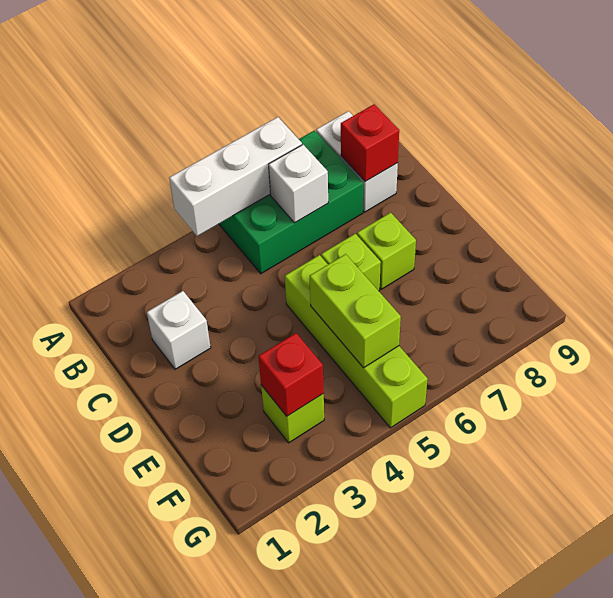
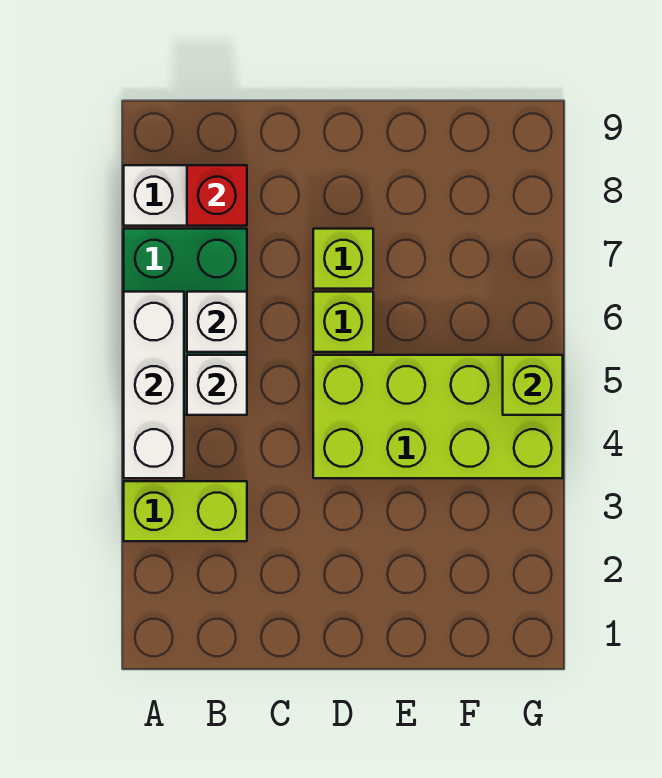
white brick C2 level 1 -> white brick B5 level 2
lime brick D5:G5 level 1 -> lime brick D4:G5 level 1
lime brick E5:F5 level 2 -> lime brick A3:B3 level 1
lime brick F3 level 1 -> lime brick G5 level 2
red brick F3 level 2 -> none

